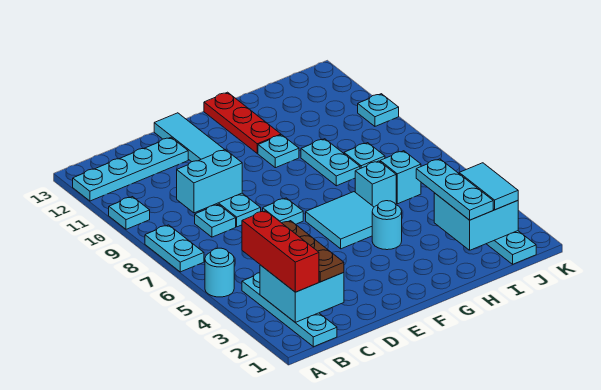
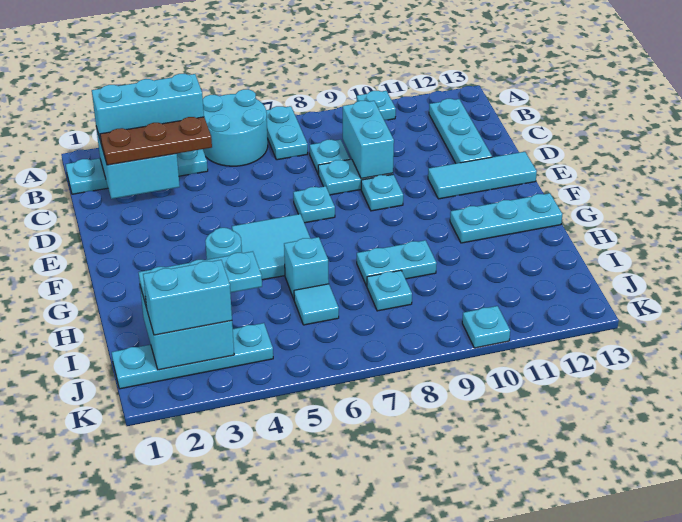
cyan round brick A5 level 1 -> cyan round brick A5:B6 level 1
cyan plate A7:A8 level 1 -> cyan plate A7:B7 level 1
cyan plate A12:D12 level 1 -> cyan plate B12:D12 level 1
red brick B2:B4 level 3 -> cyan brick B2:B4 level 3
cyan plate G10 level 1 -> cyan plate E9 level 1
red plate G11:G13 level 1 -> cyan plate G11:G13 level 1
cyan brick I6 level 1 -> cyan tile I6 level 1
cyan tile J2:J3 level 3 -> cyan brick J2:J3 level 3

